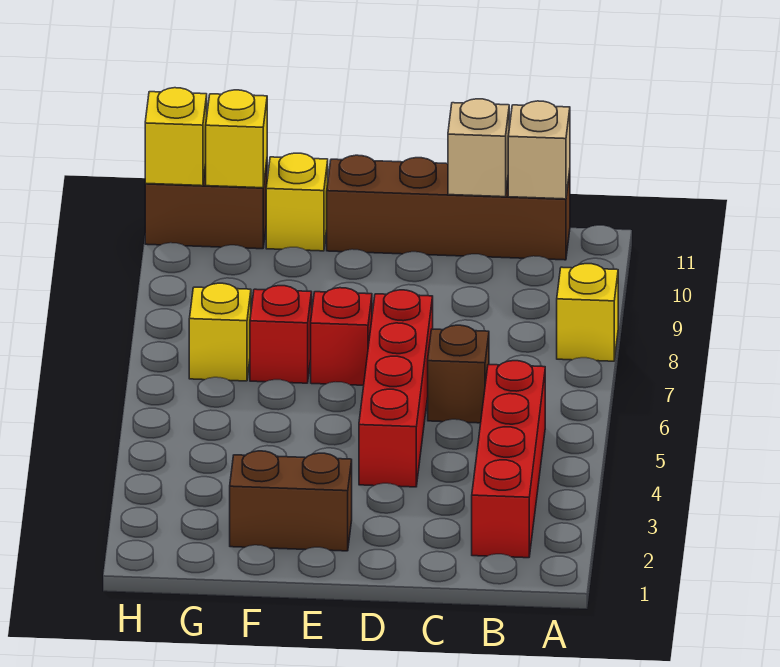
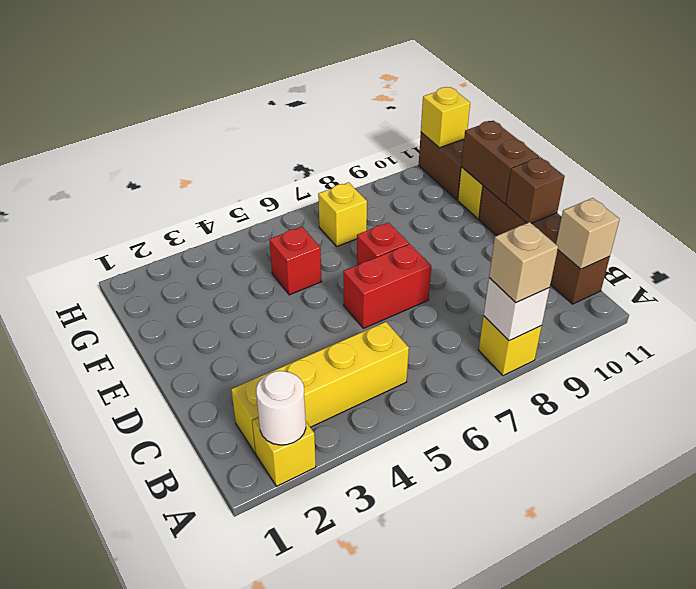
none -> white round brick A2 level 2
none -> white brick A8 level 2
red brick B2:B5 level 1 -> yellow brick B2:B5 level 1
brown brick C6 level 1 -> brown brick D11 level 2
tan brick C11 level 2 -> tan brick A8 level 3
red brick D4:D7 level 1 -> red brick D6:D7 level 1
brown brick E2:F2 level 1 -> brown brick E11:F11 level 2
red brick F7 level 1 -> red brick F5 level 1
yellow brick G11 level 2 -> yellow brick A2 level 1

